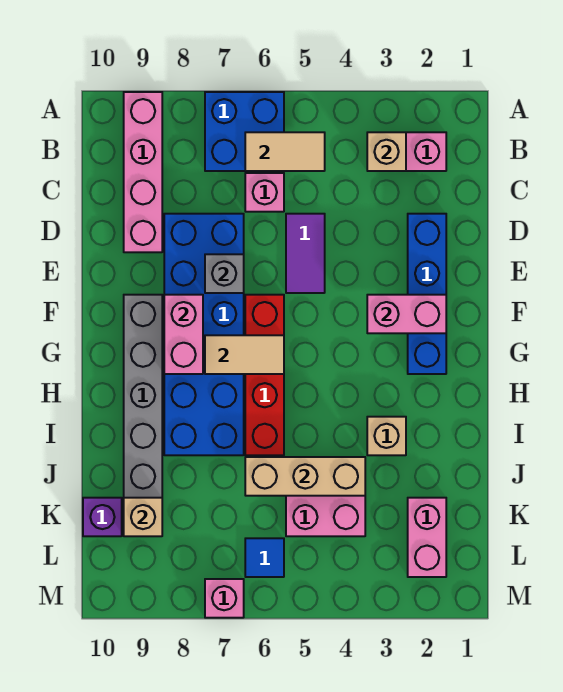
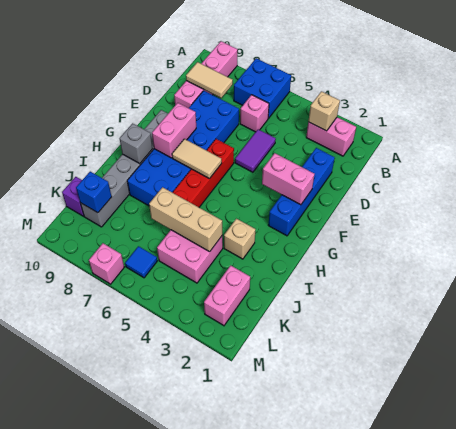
tan tile B5:B6 level 2 -> tan tile C8:C9 level 2
grey brick E7 level 2 -> grey brick H9 level 2
tan brick K9 level 2 -> blue brick K9 level 2

